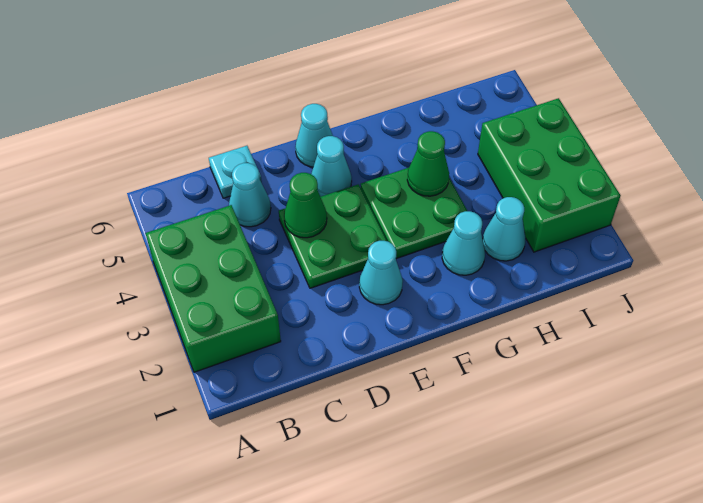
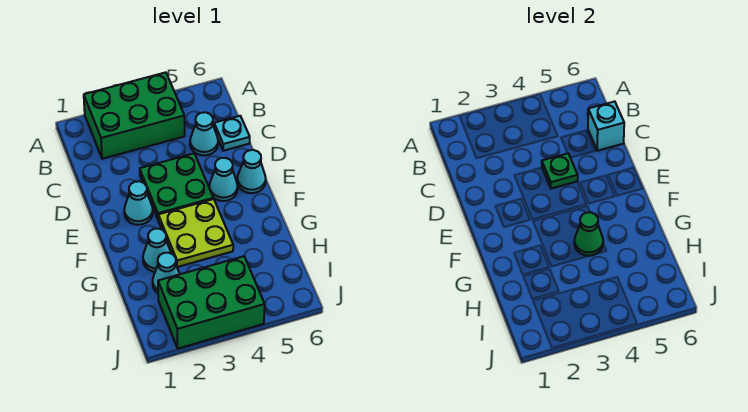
none -> cyan brick C6 level 2
green cone D4 level 2 -> green plate D4 level 2
green plate F3:G4 level 1 -> lime plate F3:G4 level 1

